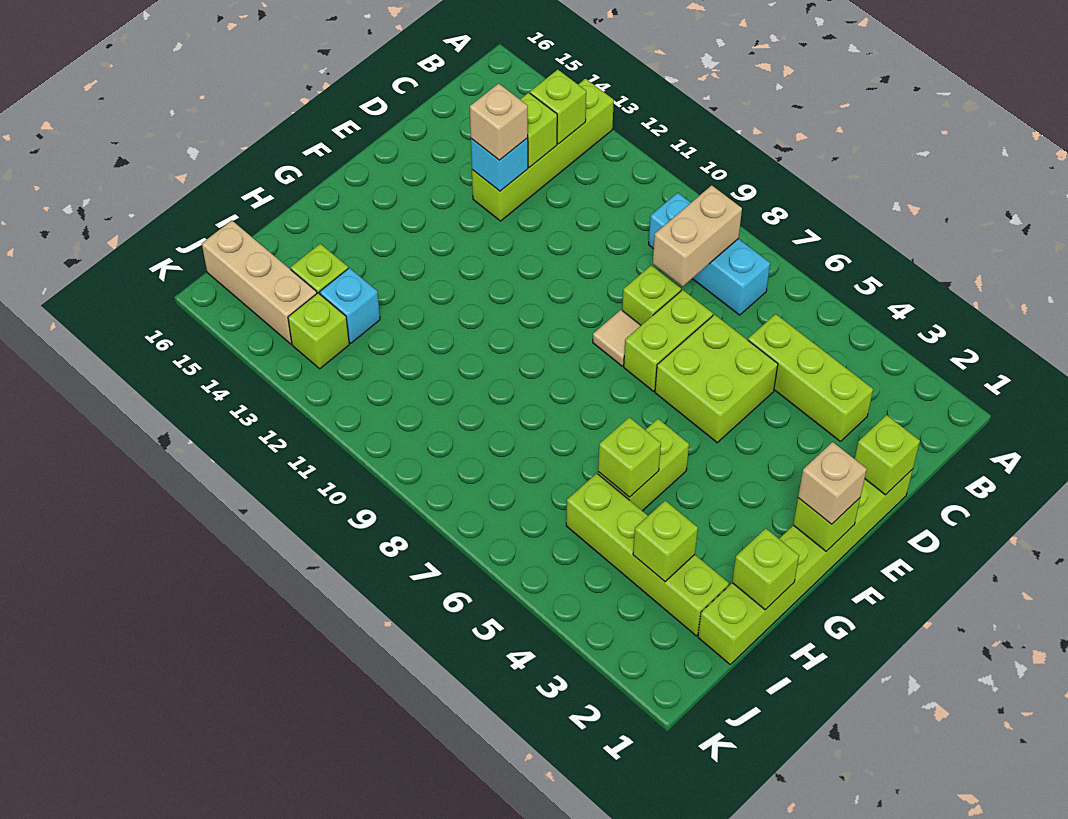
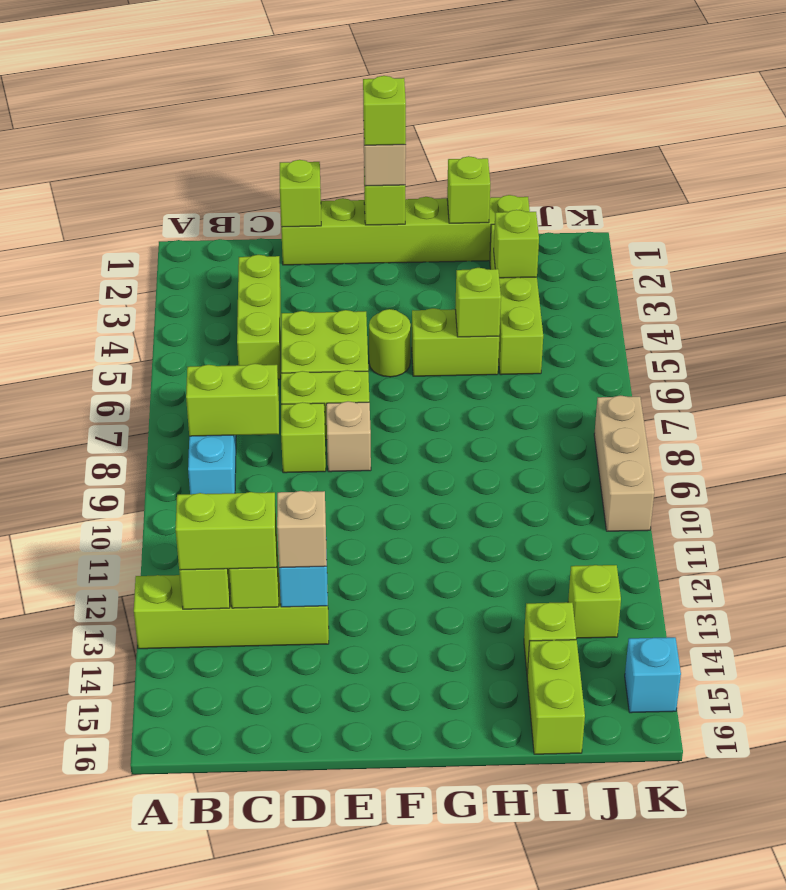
tan brick B8:C8 level 2 -> lime brick B8:C8 level 2
none -> lime brick B13:C13 level 3
tan tile E8 level 1 -> tan brick E8 level 1
none -> lime brick F1 level 4
none -> lime round brick F5 level 1
cyan brick I13 level 1 -> cyan brick K15 level 1
none -> lime brick I15:I16 level 1
tan brick J14:J16 level 1 -> tan brick K8:K10 level 1

